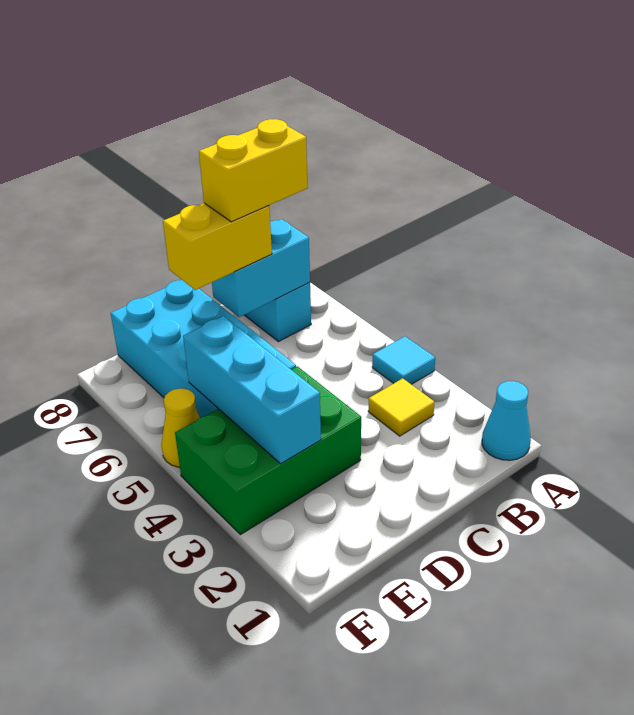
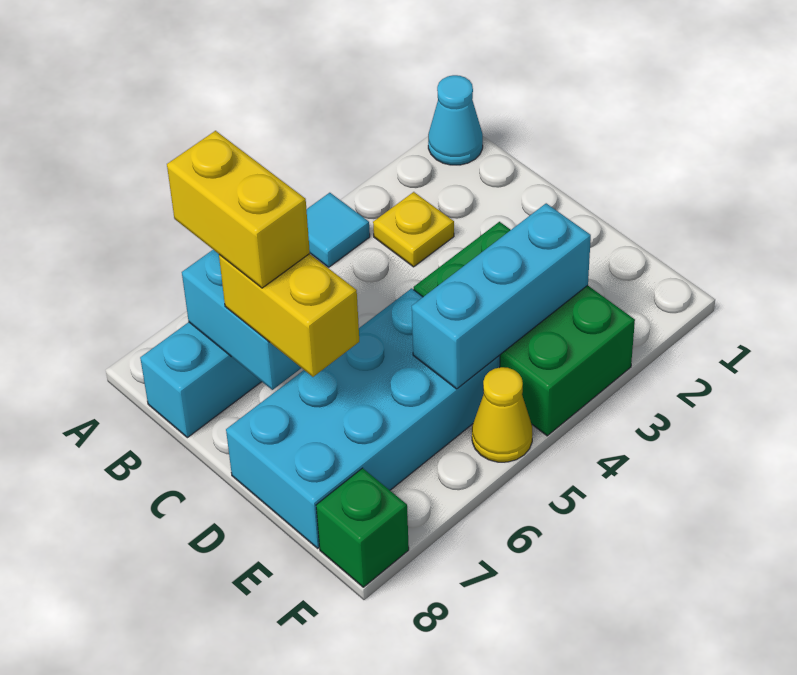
yellow tile B3 level 1 -> yellow plate B3 level 1
none -> green brick F8 level 1

